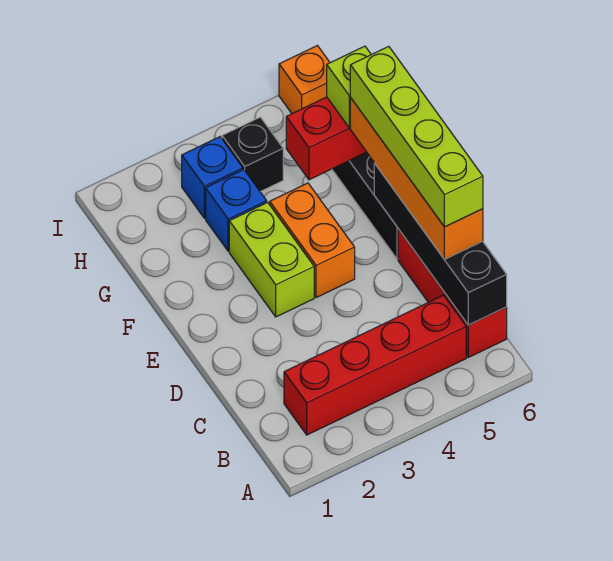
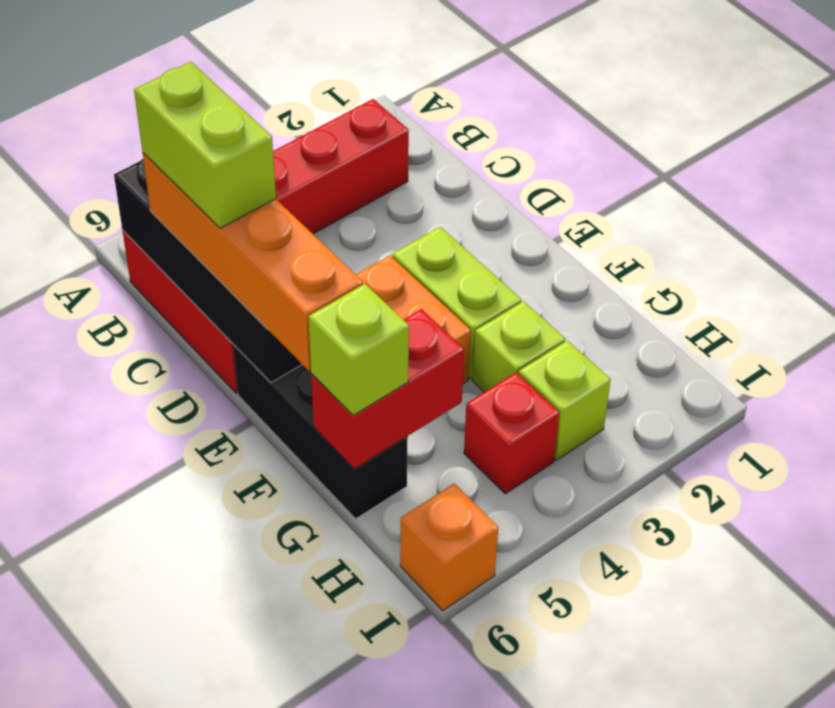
lime brick C6:F6 level 4 -> lime brick C6:D6 level 4
blue brick G3 level 1 -> lime brick G3 level 1
blue brick H3 level 1 -> lime brick H3 level 1
black brick H4 level 1 -> red brick H4 level 1

